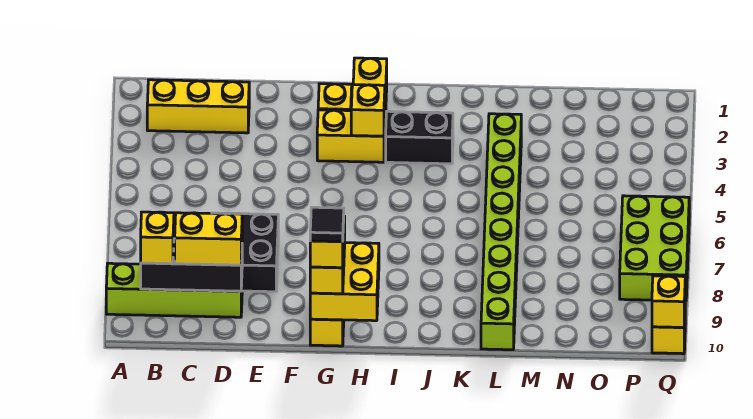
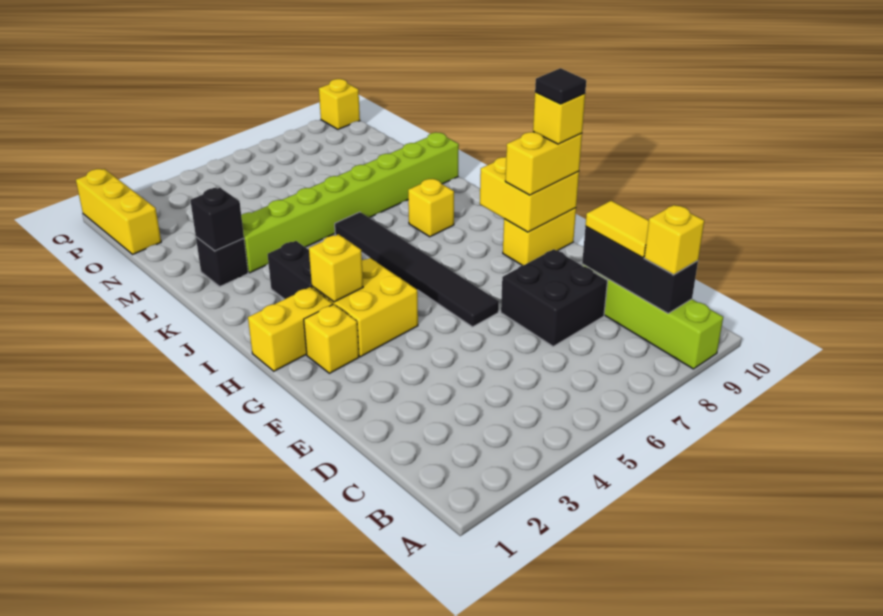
yellow brick B2:D2 level 1 -> yellow brick O1:Q1 level 1
yellow brick C9:D9 level 3 -> yellow tile C9:D9 level 3
none -> black tile F6:K6 level 1
yellow brick G3:H3 level 1 -> yellow brick G3:H4 level 1
none -> black brick L2 level 1
none -> black brick L2 level 2
lime brick P6:Q8 level 1 -> none
yellow brick Q10 level 2 -> yellow brick J8 level 1

